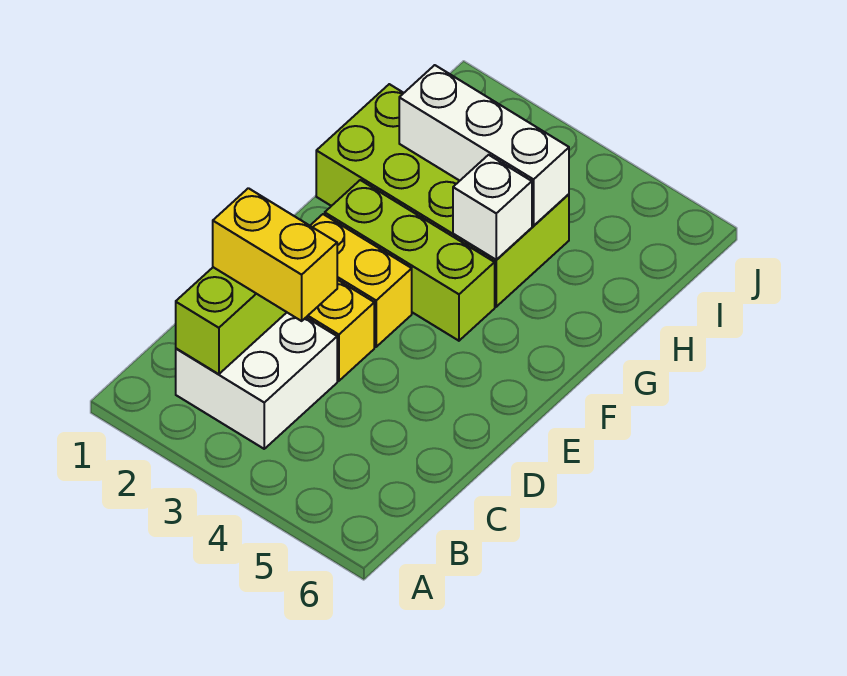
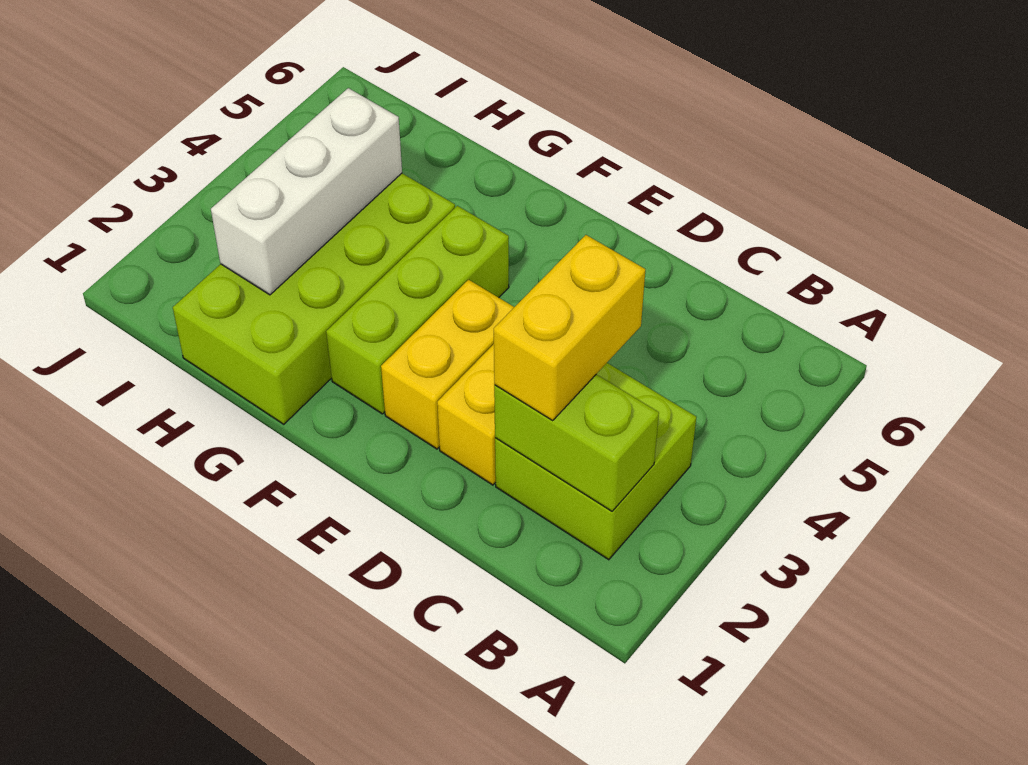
white brick B2:C3 level 1 -> lime brick B2:C3 level 1
white brick G4 level 2 -> none

